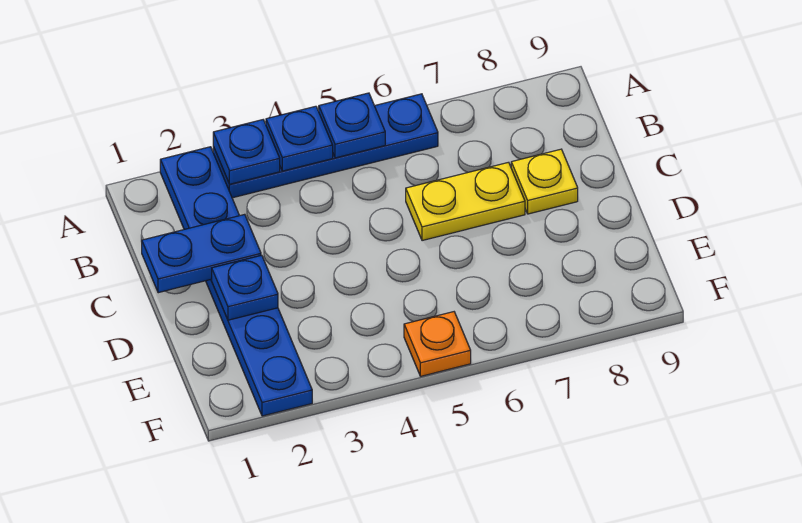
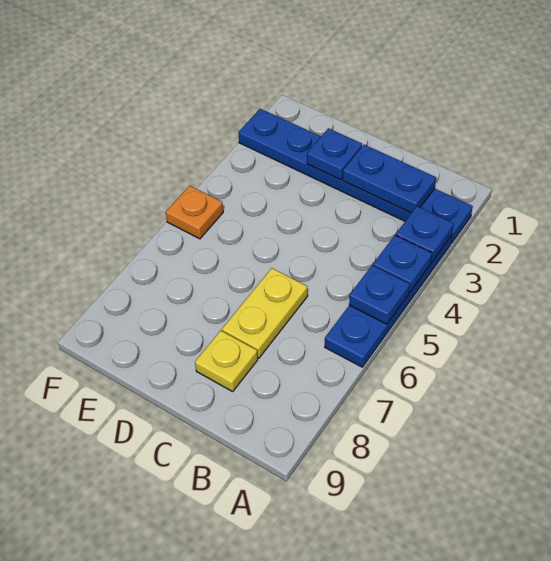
blue plate C1:C2 level 2 -> blue plate B2:C2 level 2

